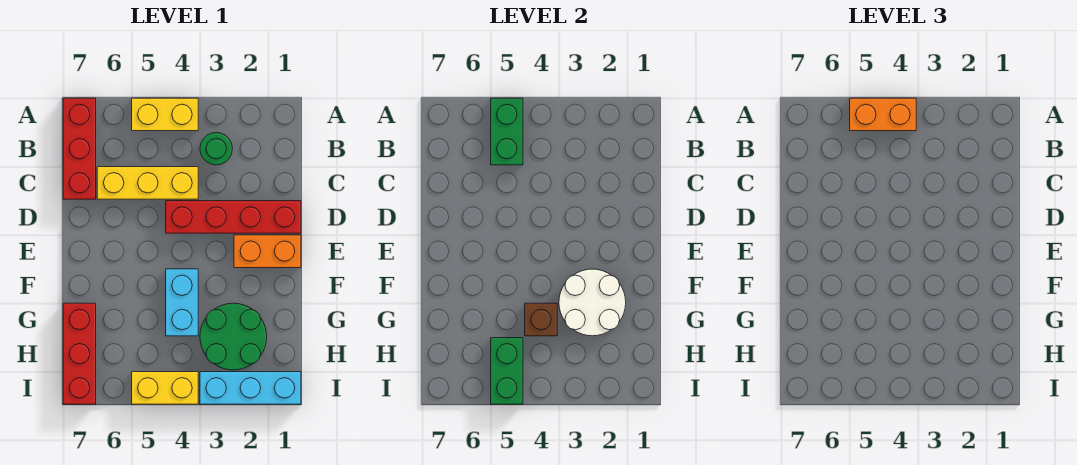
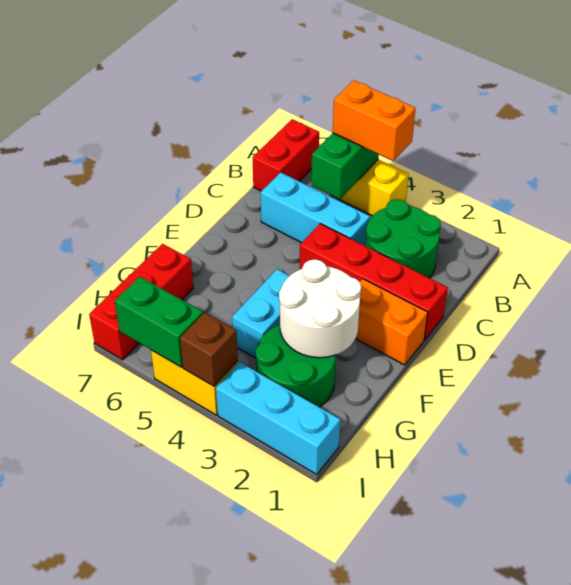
red brick A7:C7 level 1 -> red brick A7:B7 level 1
green round brick B3 level 1 -> green round brick B2:C3 level 1
yellow brick C4:C6 level 1 -> cyan brick C4:C6 level 1
brown brick G4 level 2 -> brown brick I4 level 2
green brick H5:I5 level 2 -> green brick I5:I6 level 2

